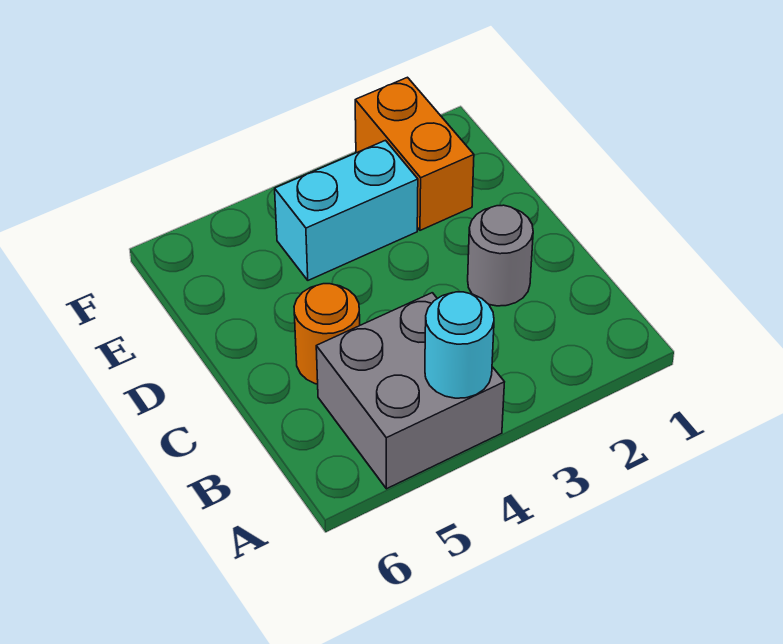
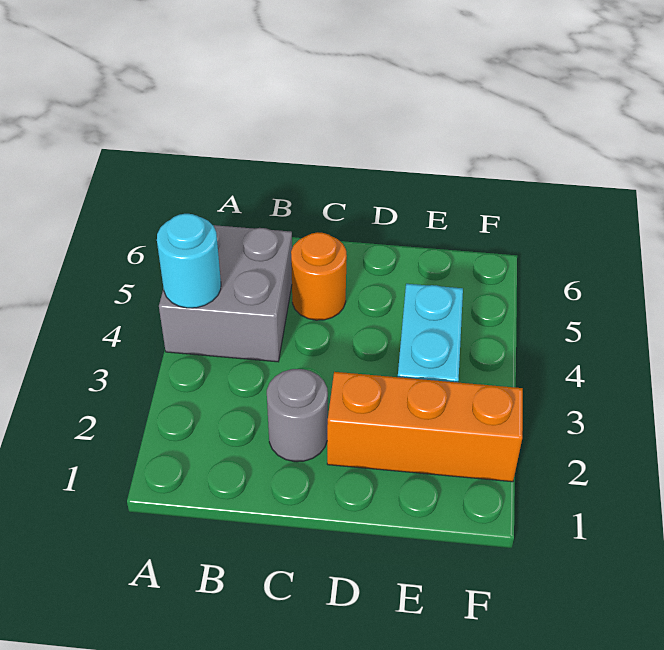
orange brick E2:F2 level 1 -> orange brick D2:F2 level 1

